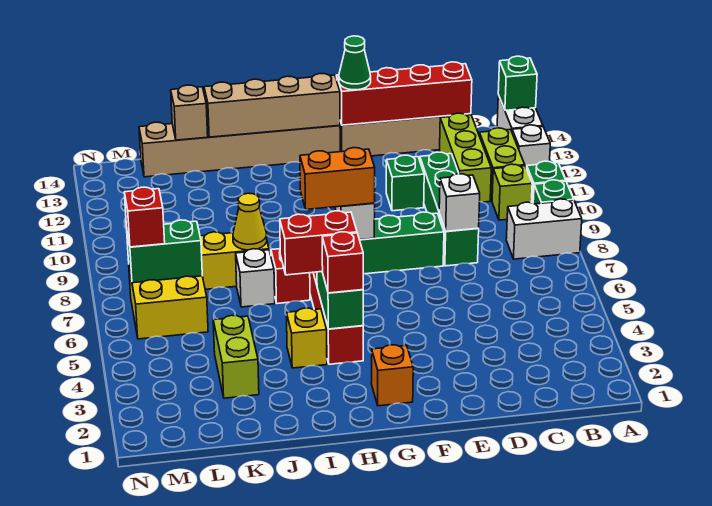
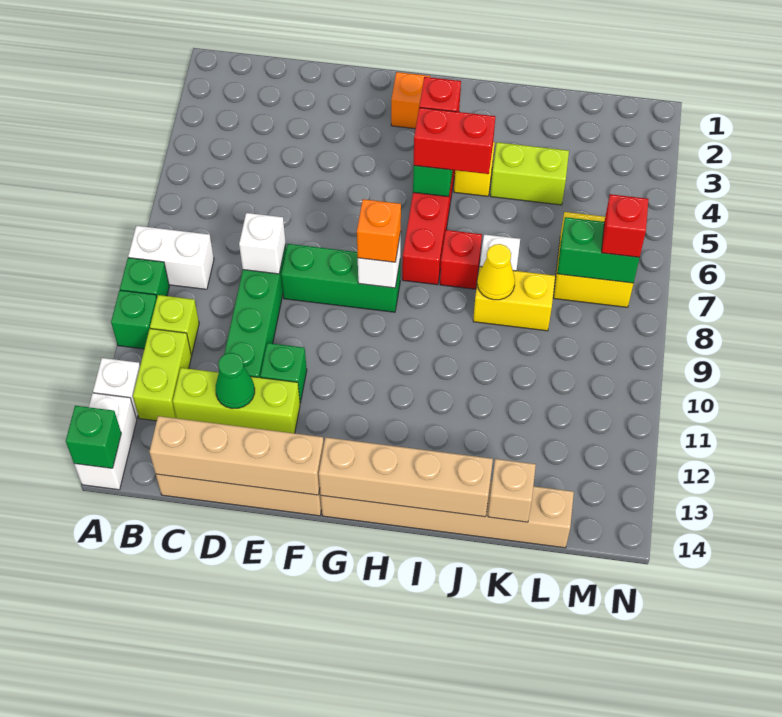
lime brick C11:C13 level 1 -> lime brick C12:E12 level 1
red brick C14:F14 level 2 -> tan brick C14:F14 level 2
green cone F14 level 3 -> green cone D12 level 2
orange brick G8:H8 level 3 -> orange brick G8 level 3
lime brick K3:K4 level 1 -> lime brick J4:K4 level 1

